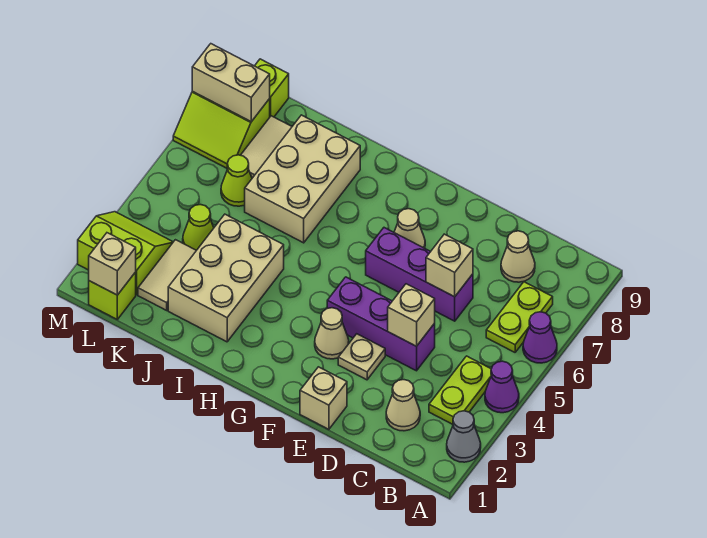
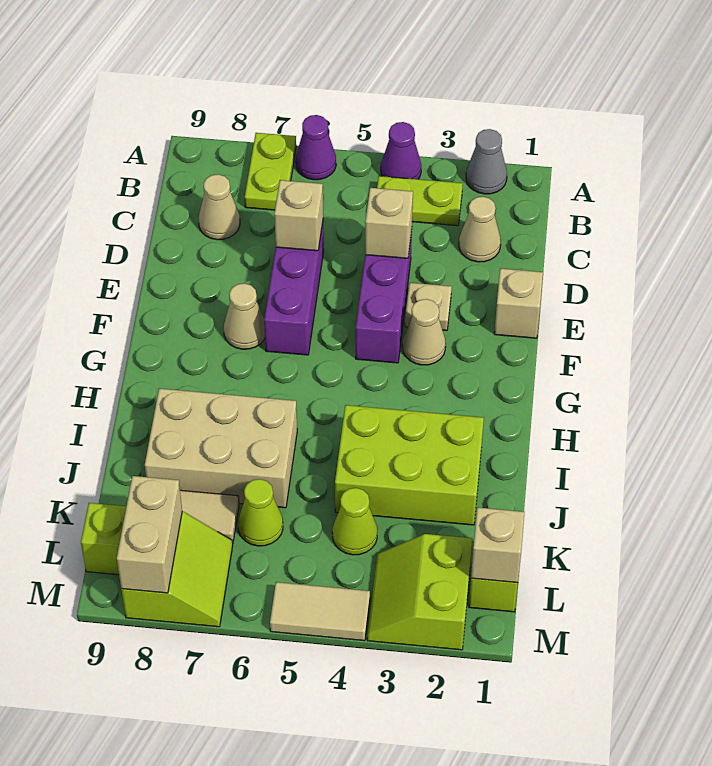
lime plate B6:B7 level 1 -> lime plate A7:B7 level 1
tan brick I2:J4 level 1 -> lime brick I2:J4 level 1
tan tile K2:K3 level 1 -> tan tile M4:M5 level 1

